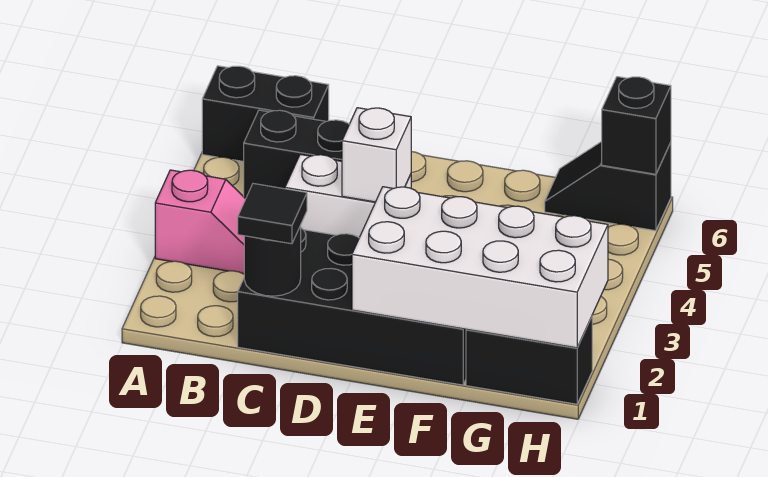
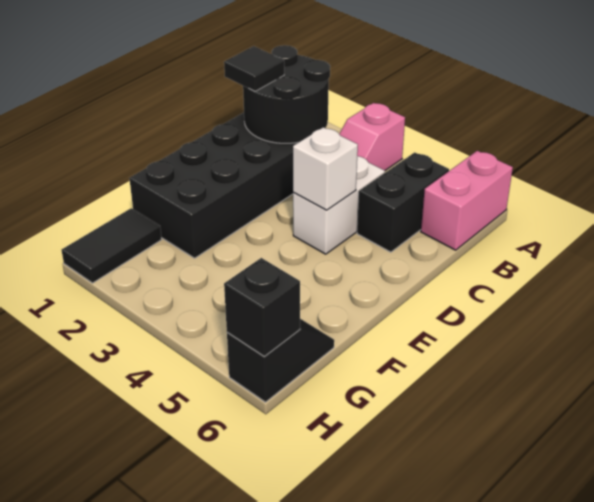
black brick A6:B6 level 1 -> pink brick A6:B6 level 1
black round brick C1 level 2 -> black round brick B1:C2 level 2
white brick E1:H2 level 2 -> none
black brick G1:H1 level 1 -> black tile G1:H1 level 1

